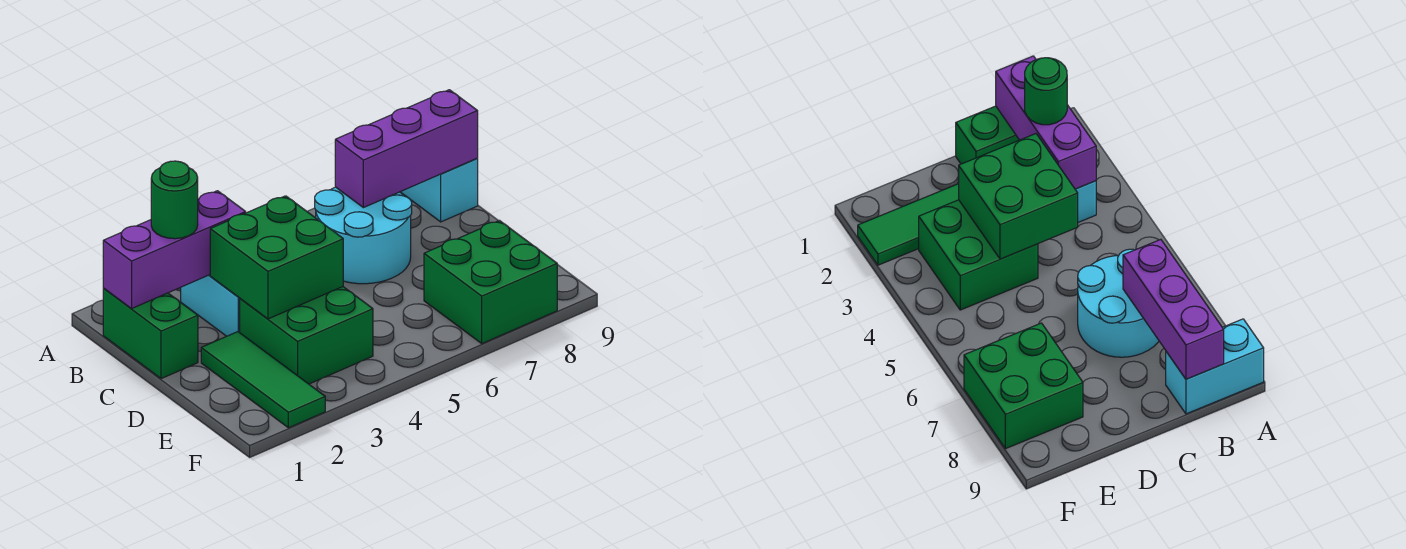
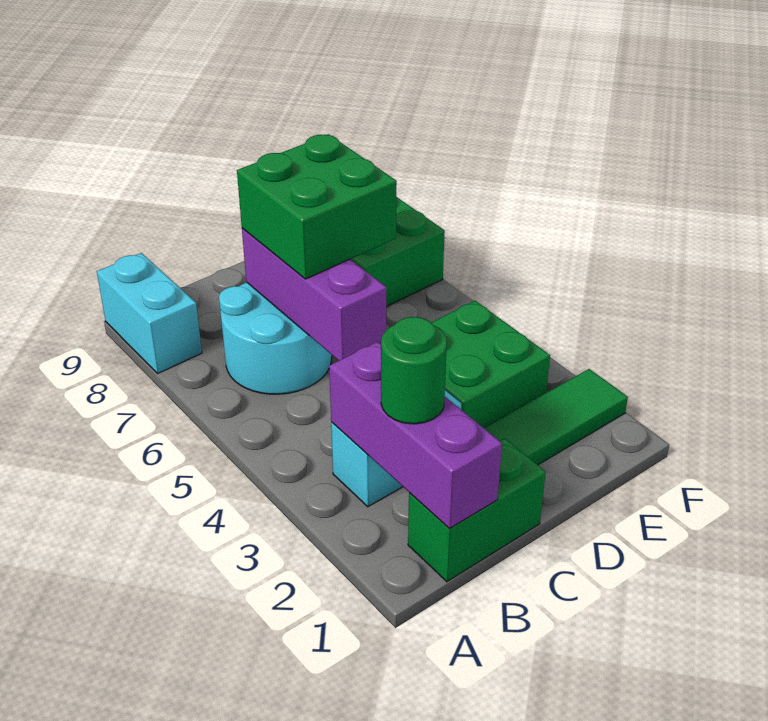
cyan brick A9:B9 level 1 -> cyan brick A8:A9 level 1
purple brick B7:B9 level 2 -> purple brick C5:C7 level 2
green brick C3:D4 level 2 -> green brick C6:D7 level 3

